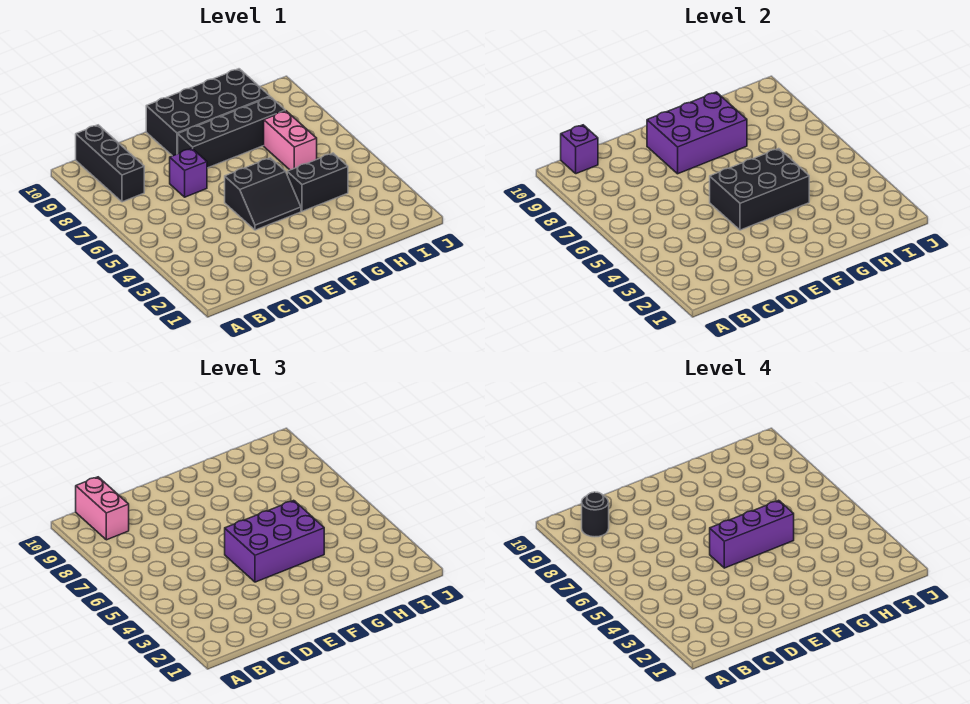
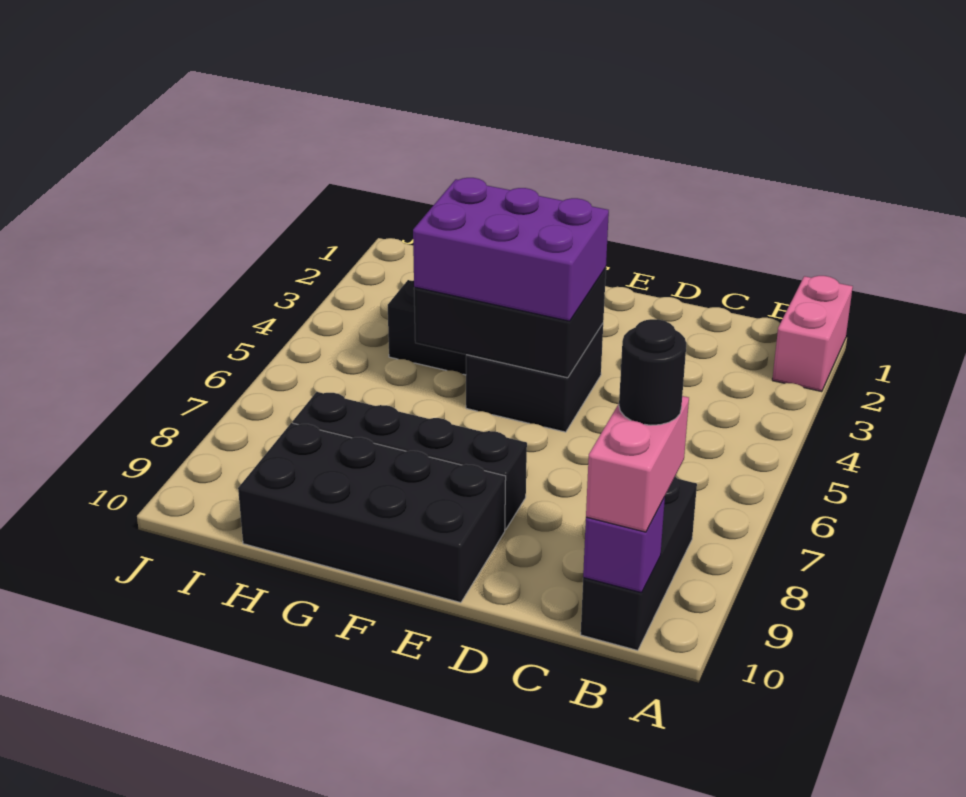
purple brick D7 level 1 -> none
black slope E4:F5 level 1 top 5 -> black brick E4:F5 level 1
purple brick E5:G5 level 4 -> none
purple brick E8:G9 level 2 -> none
pink brick H6:H7 level 1 -> pink brick A1:A2 level 1

